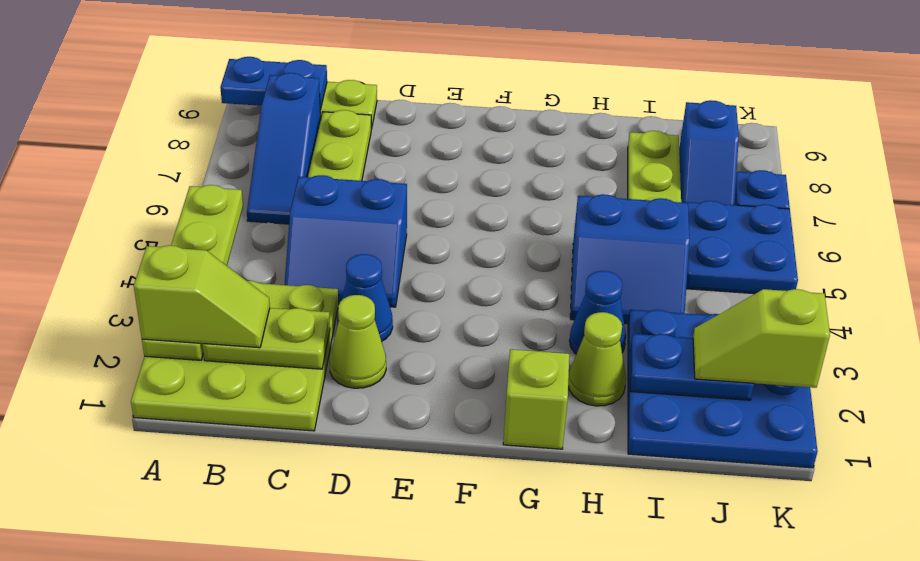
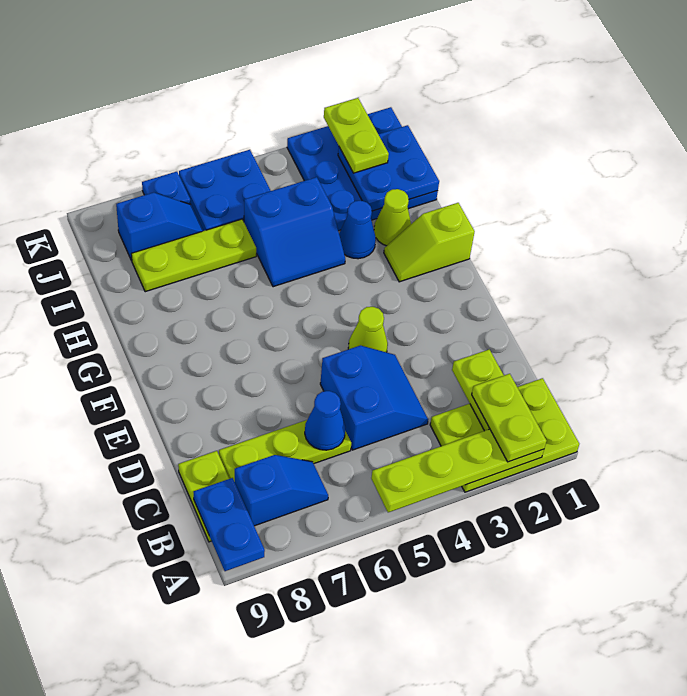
lime plate A1:C3 level 1 -> lime plate A1:B3 level 1
lime slope A2:B2 level 3 top A -> lime plate A2:B2 level 3
blue slope B6:B8 level 1 top 8 -> blue slope B7:B8 level 1 top 8
lime cone D2 level 1 -> lime cone E4 level 1
blue cone D3 level 1 -> blue cone C6 level 2
blue slope H4:I5 level 1 top 5 -> blue slope H4:I5 level 1 top I
blue plate I2:J2 level 2 -> blue plate I1:J2 level 2
lime slope J2:K2 level 3 top K -> lime plate J2:K2 level 3

